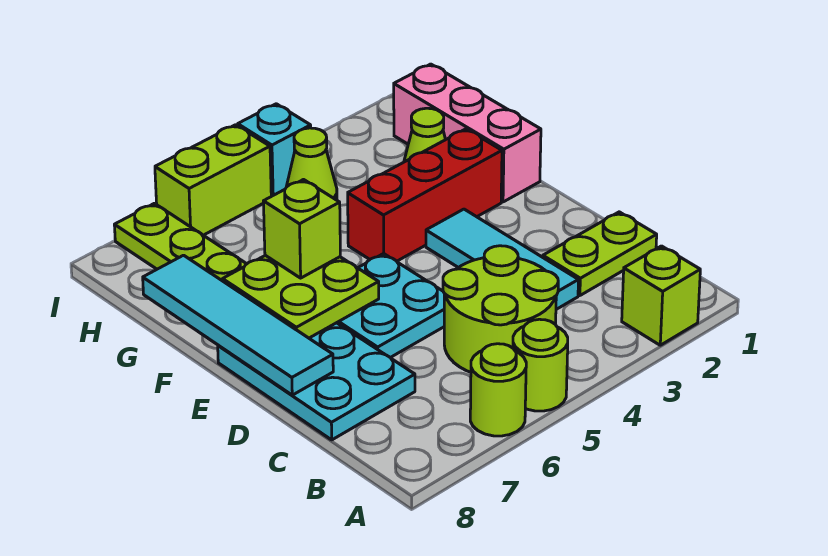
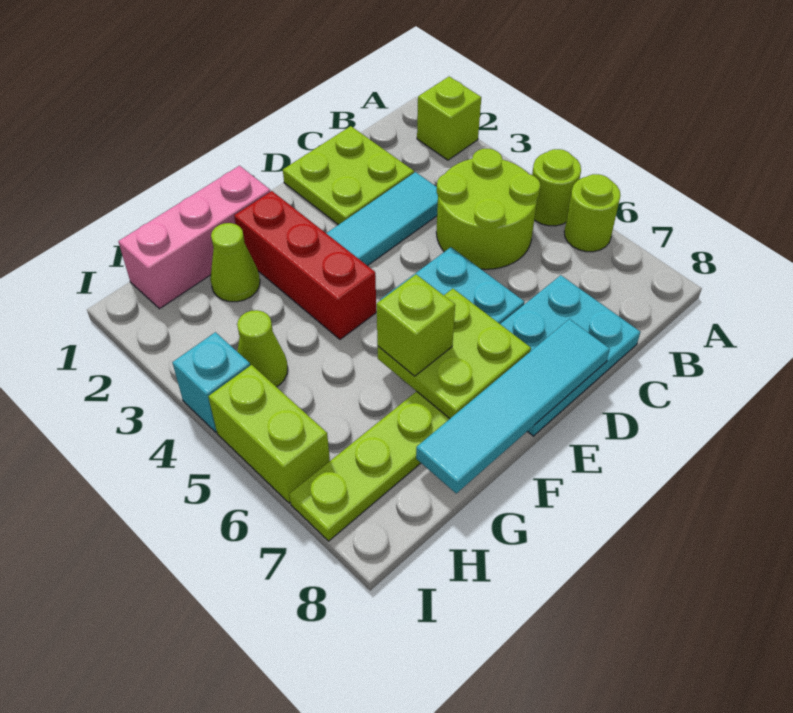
lime plate C1:C2 level 1 -> lime plate C1:D2 level 1

